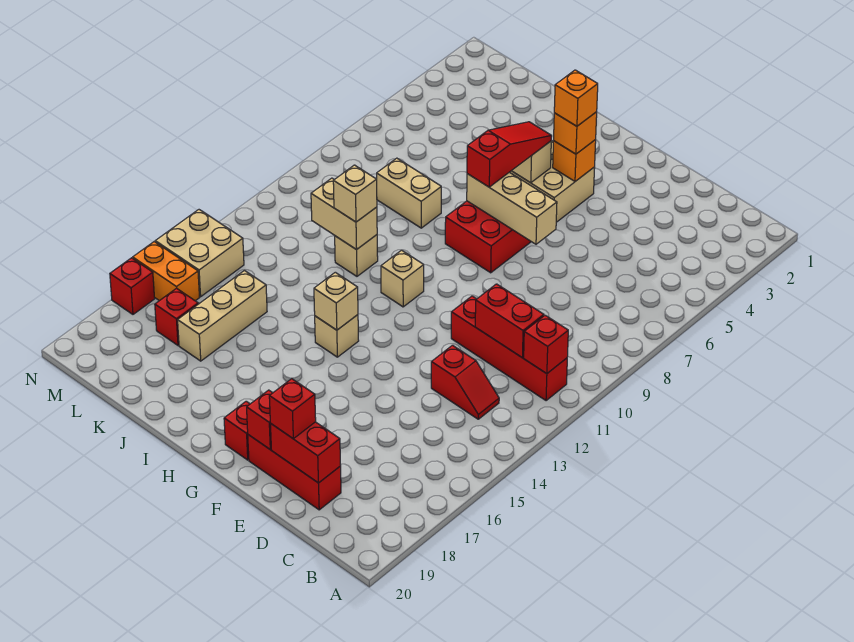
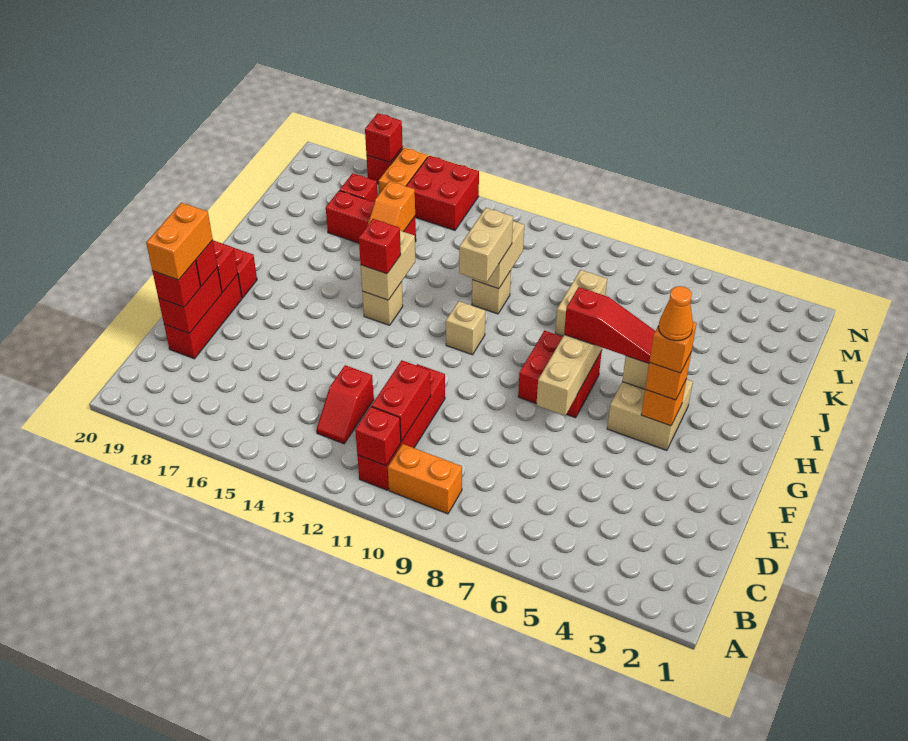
none -> orange brick B9:B10 level 1
none -> red brick D19 level 3
none -> orange brick D19:E19 level 4
none -> orange cone G4 level 5
tan brick H14 level 2 -> tan brick H14:I14 level 2
none -> red brick H14 level 3
tan brick J11 level 3 -> tan brick I11:J11 level 3
none -> orange slope J15:K15 level 2 top K
tan brick K15:K17 level 1 -> red brick K15:K17 level 1
tan brick M14:N15 level 1 -> red brick M14:N15 level 1
none -> red brick N17 level 2

